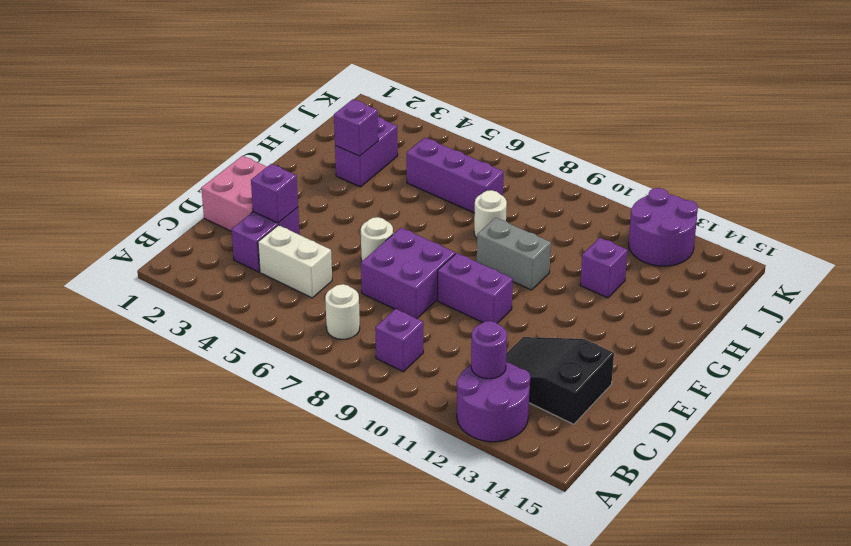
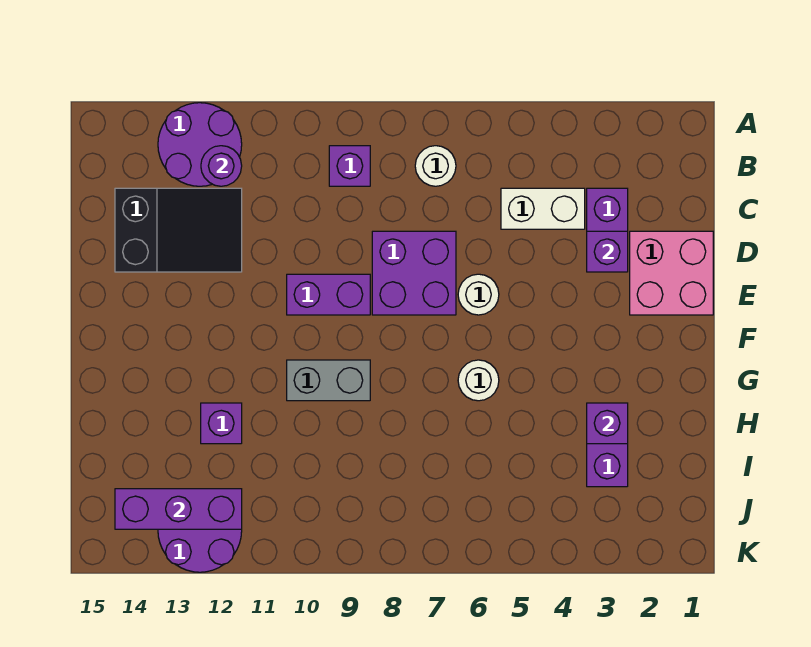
white round brick H8 level 1 -> white round brick G6 level 1
purple brick I5:I7 level 1 -> purple brick J12:J14 level 2

